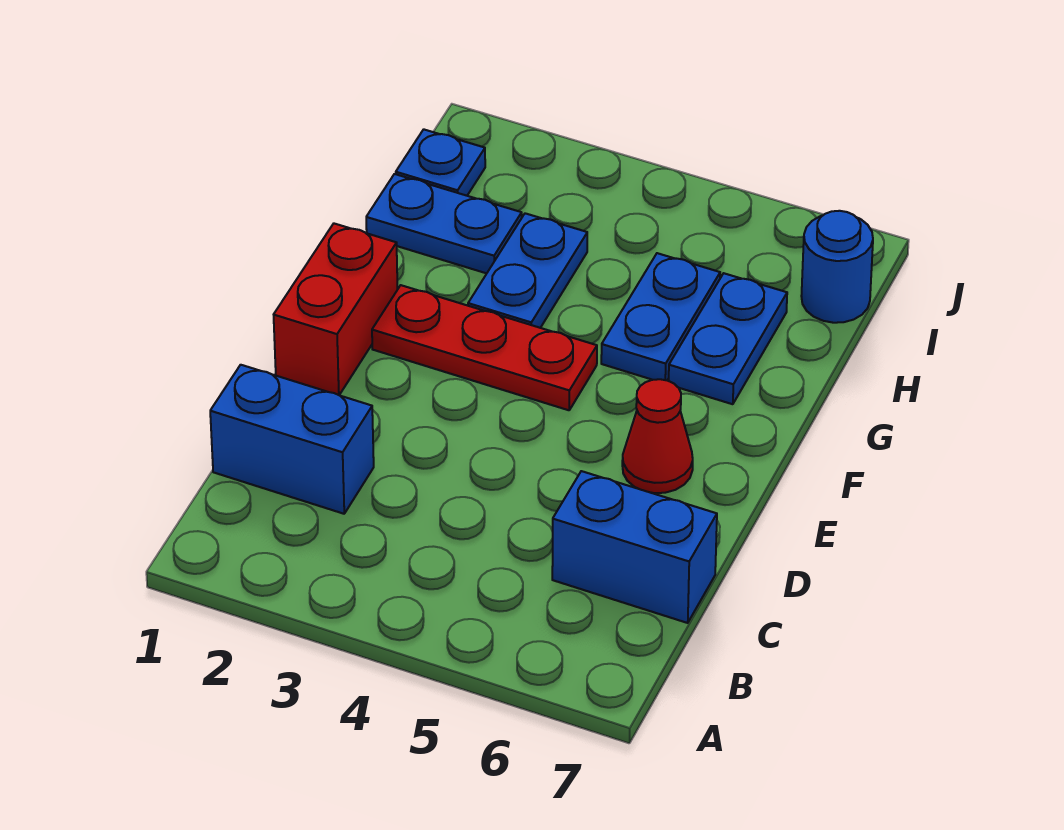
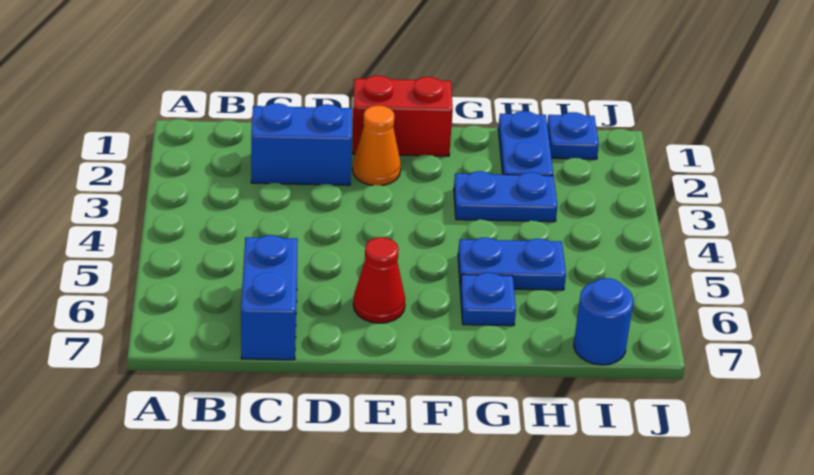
blue brick C1:C2 level 1 -> blue brick C2:D2 level 1
none -> orange cone E2 level 1
red plate F2:F4 level 1 -> none
blue plate G6:H6 level 1 -> blue plate G6 level 1

